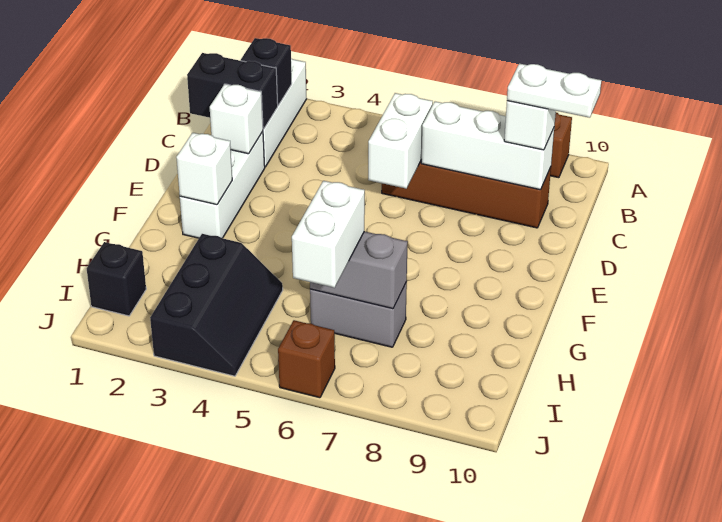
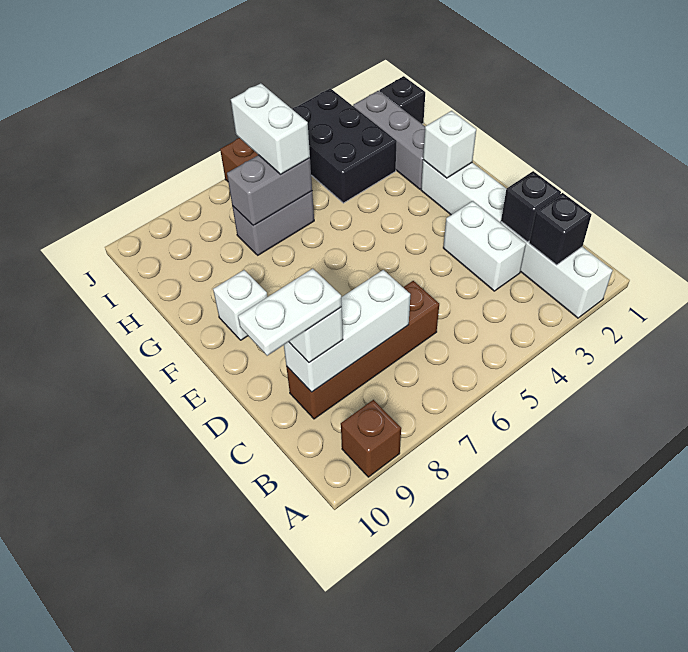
black brick C1:C2 level 2 -> black brick C2 level 2
white brick C6:D6 level 2 -> white brick C3:D3 level 1
white brick D2 level 2 -> white brick F9 level 1
none -> grey brick G2:I2 level 1
black slope H3:J4 level 1 top 3 -> black brick H3:J4 level 1

